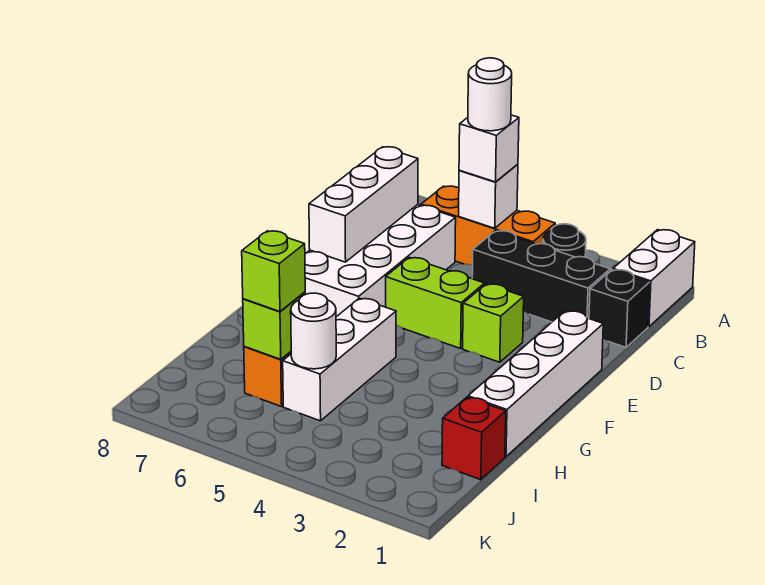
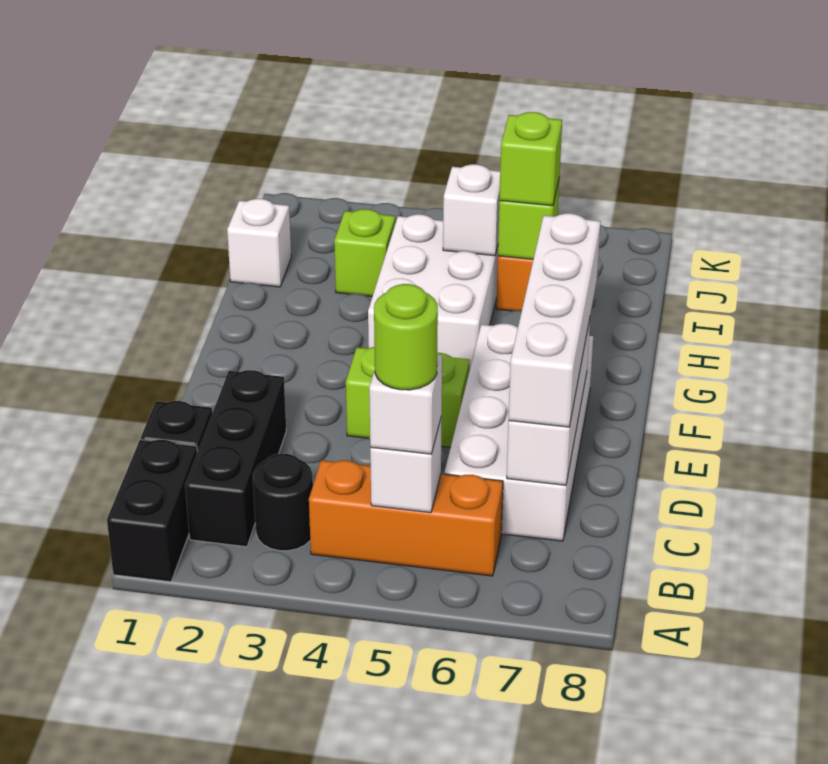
white brick A1:B1 level 1 -> black brick A1:B1 level 1
white round brick B5 level 4 -> lime round brick B5 level 4
black brick C2:C4 level 1 -> black brick B2:D2 level 1
white brick E1:H1 level 1 -> white brick C7:F7 level 3
lime brick E3 level 1 -> lime brick I3 level 1
white brick G5:I5 level 1 -> white brick G4:I5 level 1
red brick I1 level 1 -> white brick I1 level 1
white round brick I5 level 2 -> white brick I5 level 2

